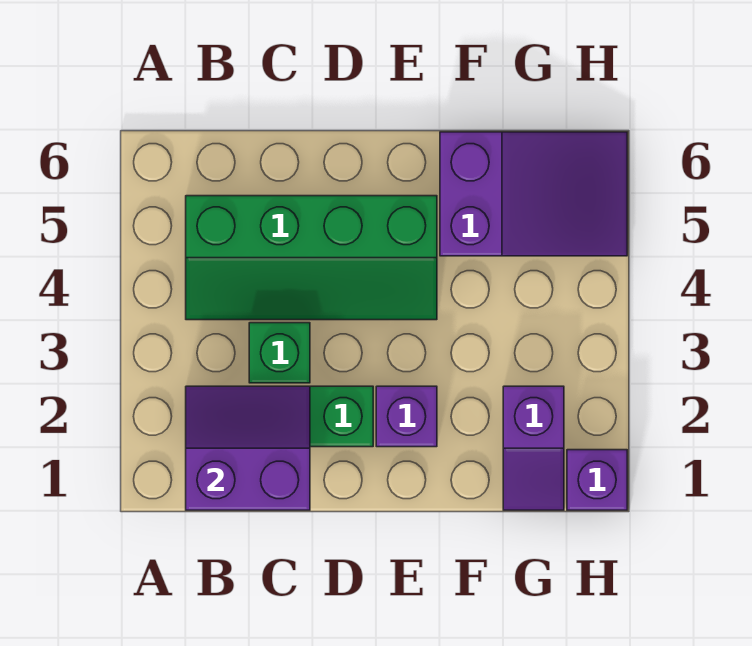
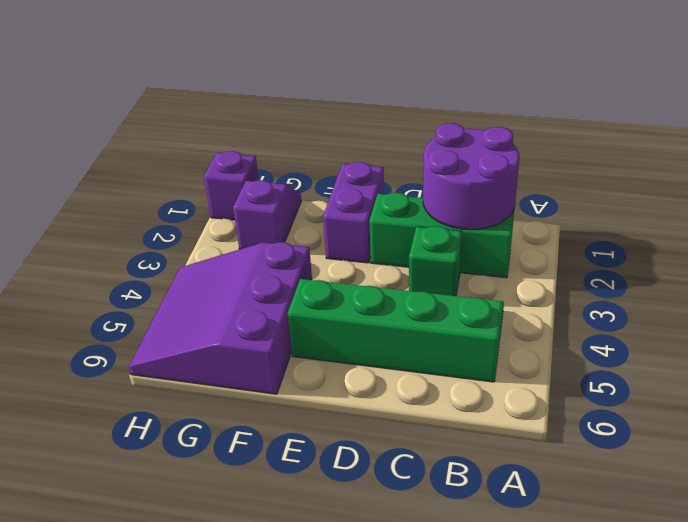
purple slope B1:C2 level 2 top 1 -> purple round brick B1:C2 level 2
purple brick E2 level 1 -> purple brick E1:E2 level 1
purple slope F5:H6 level 1 top F -> purple slope F4:H6 level 1 top F

